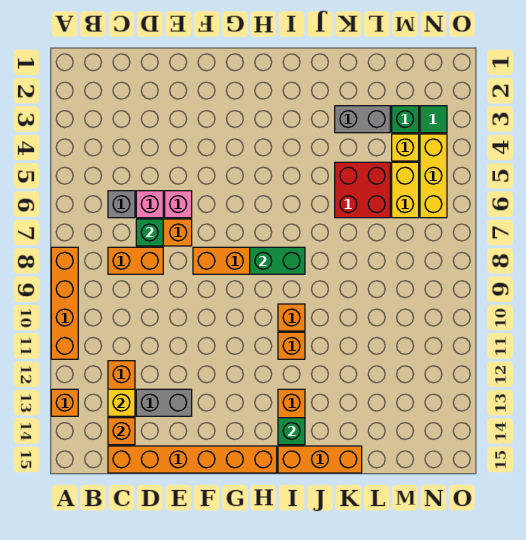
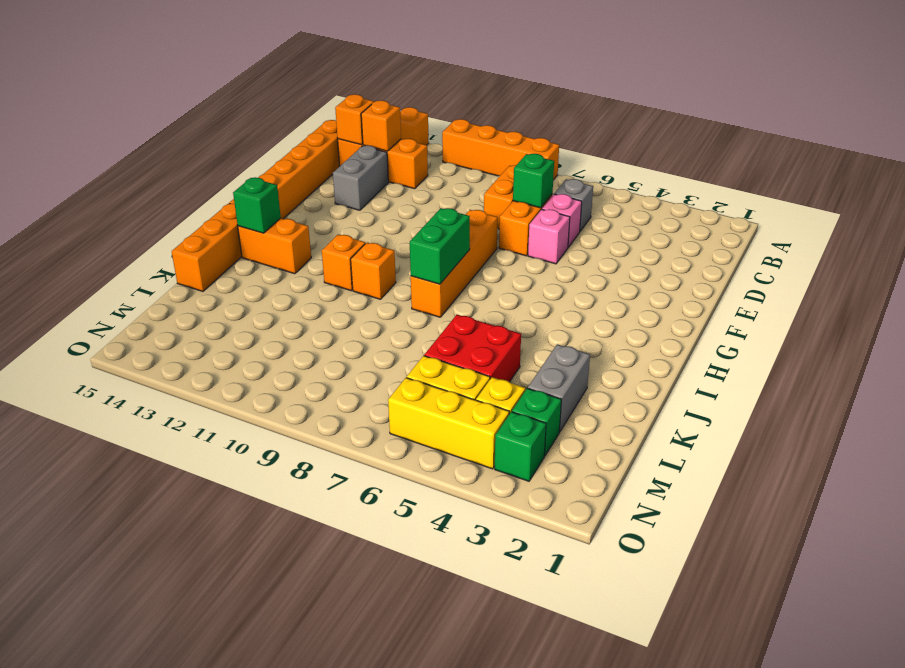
yellow brick C13 level 2 -> orange brick C13 level 2
green tile N3 level 1 -> green brick N3 level 1

